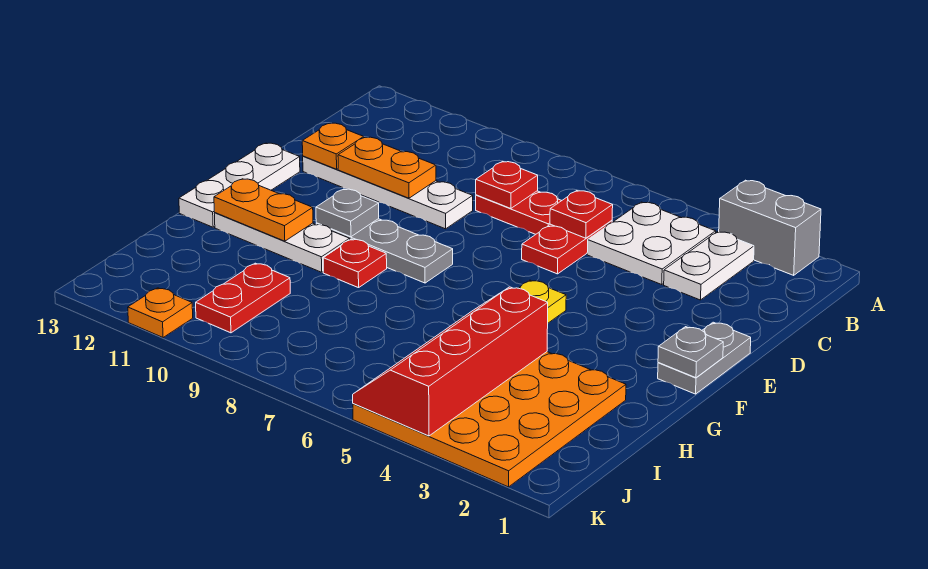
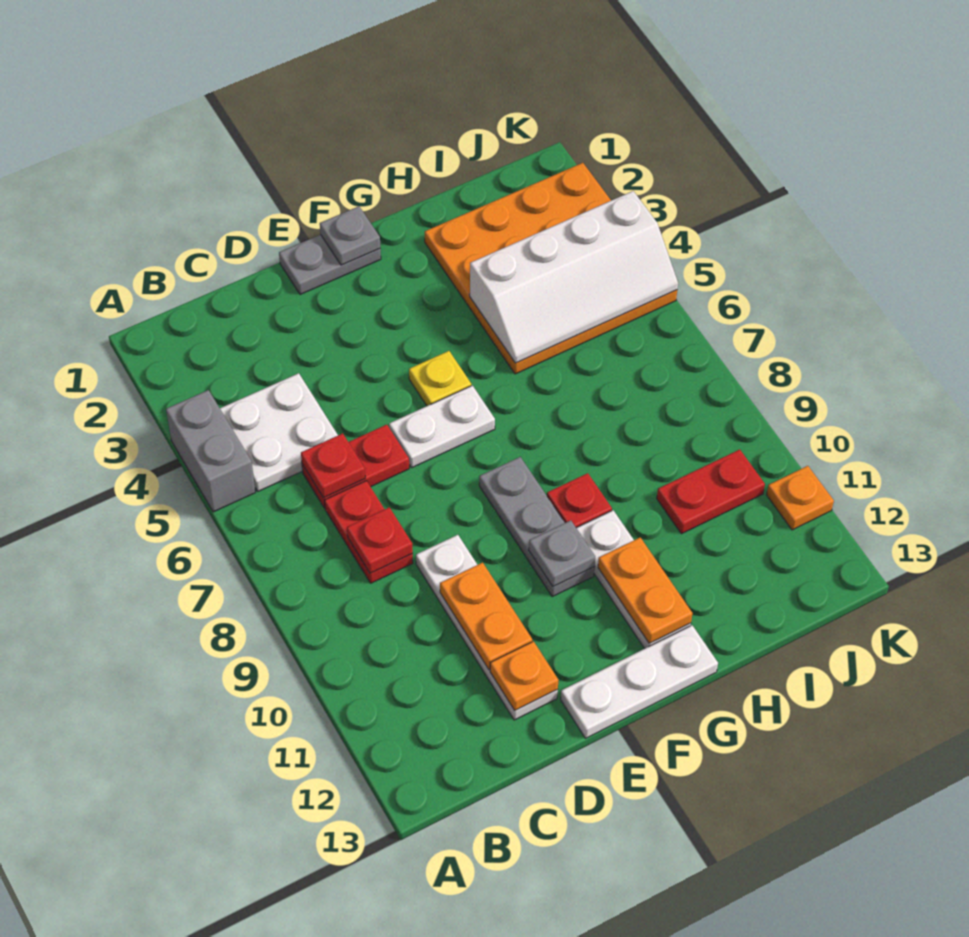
grey brick A2:A3 level 1 -> grey brick A4:A5 level 1
white plate B3:C3 level 1 -> white plate E6:F6 level 1
red slope H4:K5 level 2 top 4 -> white slope H4:K5 level 2 top 4

